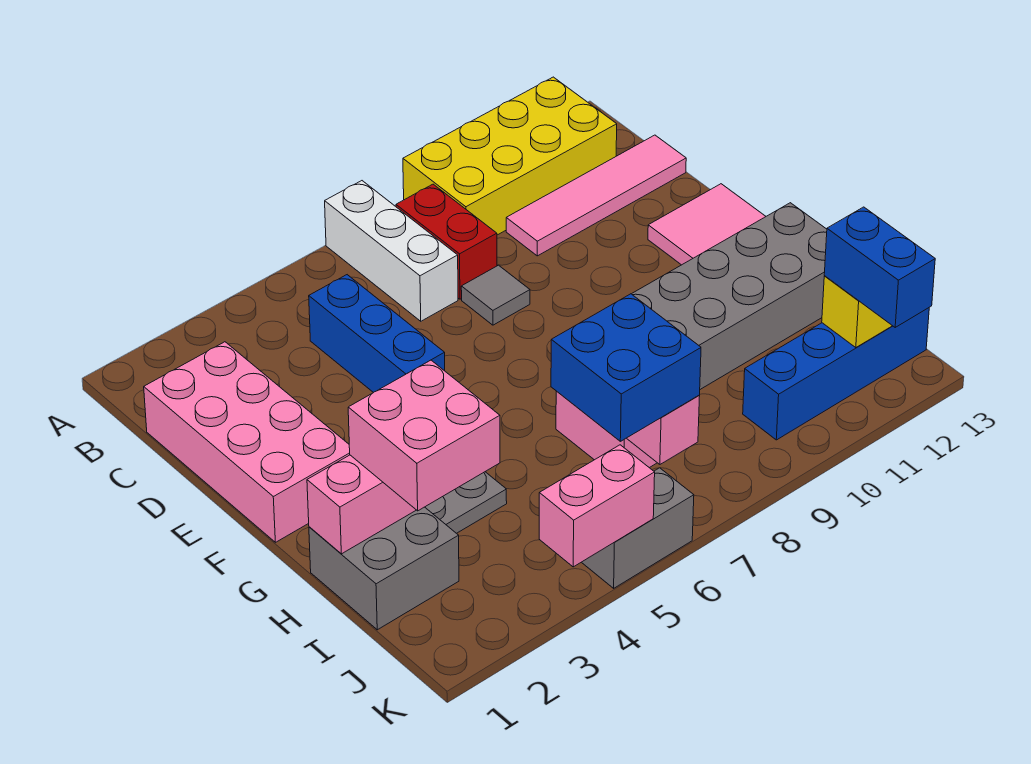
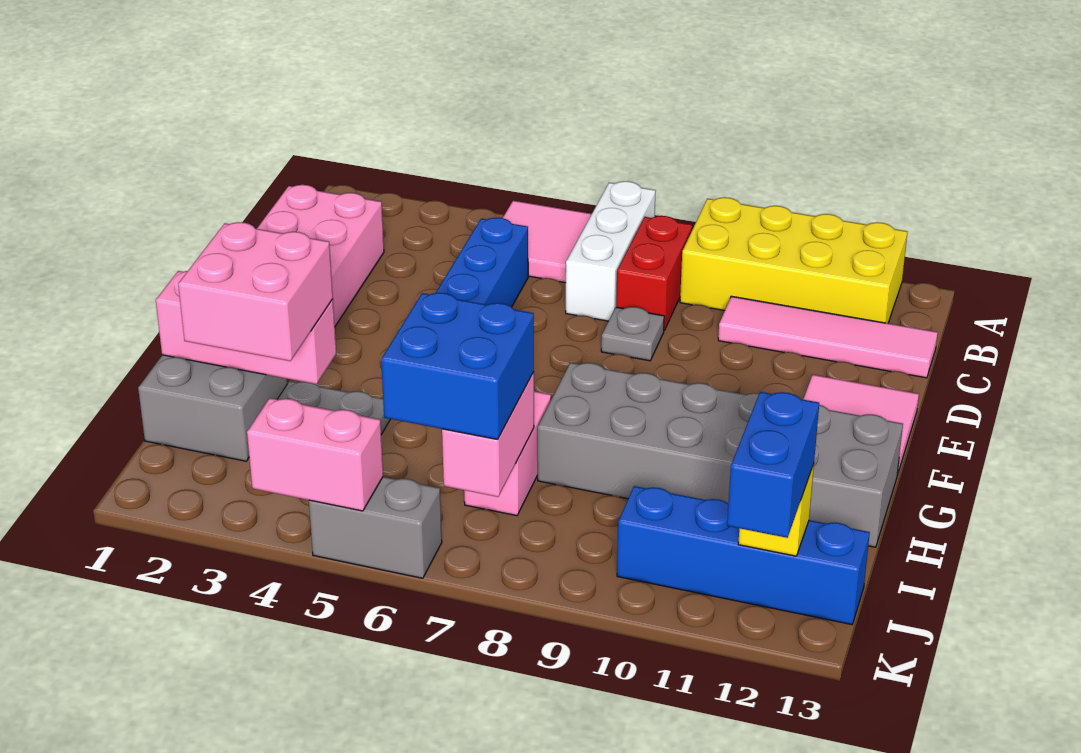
none -> pink tile A5:B6 level 1
grey tile D8 level 1 -> grey plate D8 level 1

